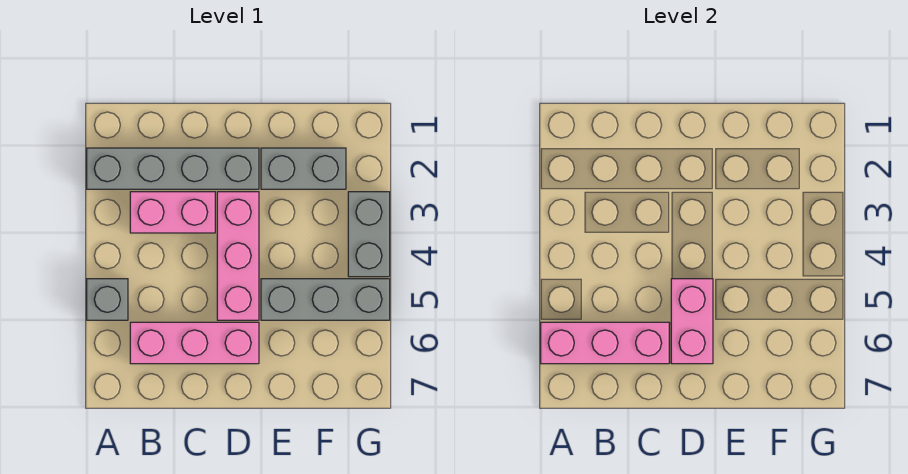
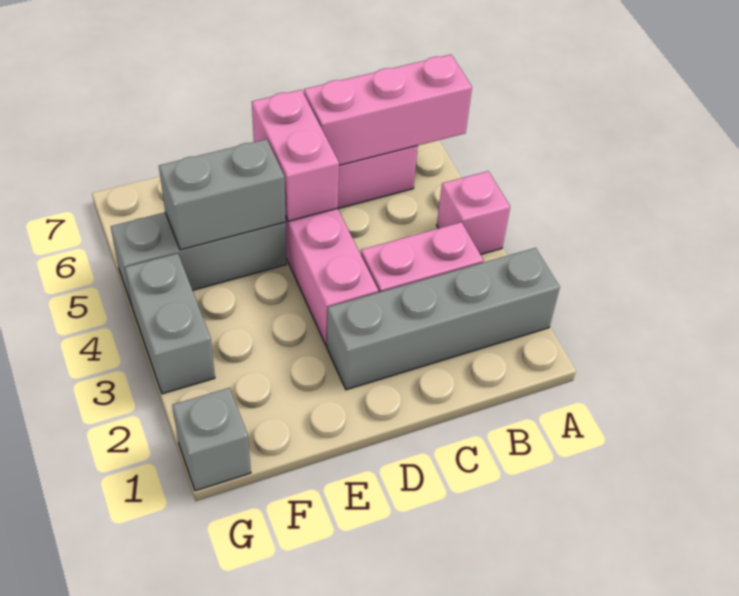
none -> pink brick A4 level 1
grey brick A5 level 1 -> grey brick G1 level 1
grey brick E2:F2 level 1 -> grey brick E5:F5 level 2

